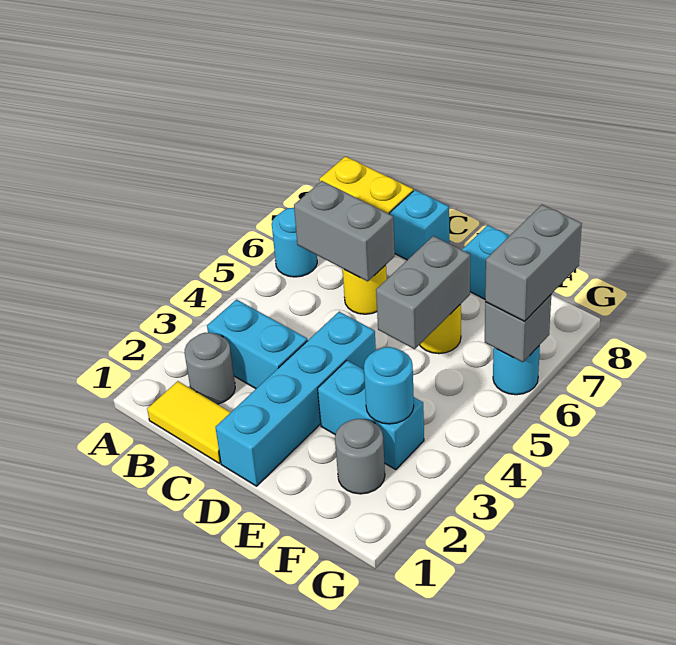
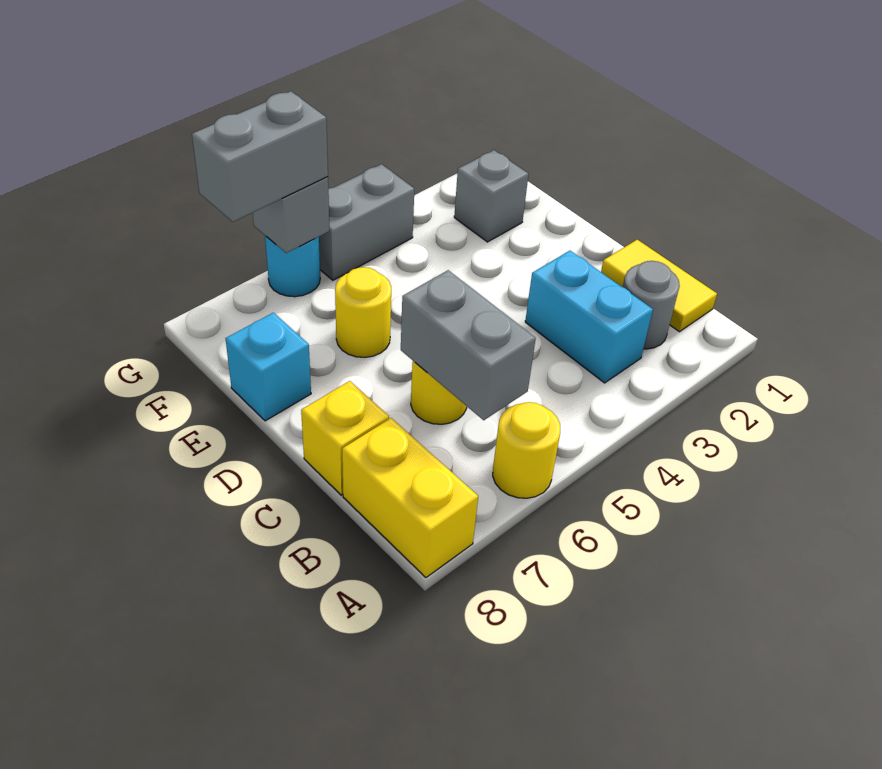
cyan round brick A6 level 1 -> yellow round brick A6 level 1
cyan brick C8 level 1 -> yellow brick C8 level 1
cyan brick D1:D4 level 1 -> none
cyan brick E3:F3 level 1 -> none
grey brick E5:E6 level 2 -> grey brick G4:G5 level 1
grey round brick F2 level 1 -> grey brick F2 level 1
cyan round brick F3 level 2 -> none

